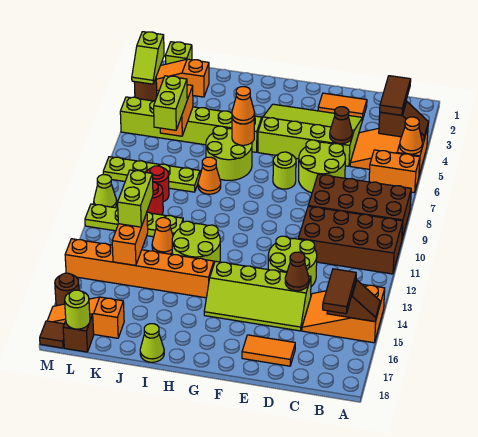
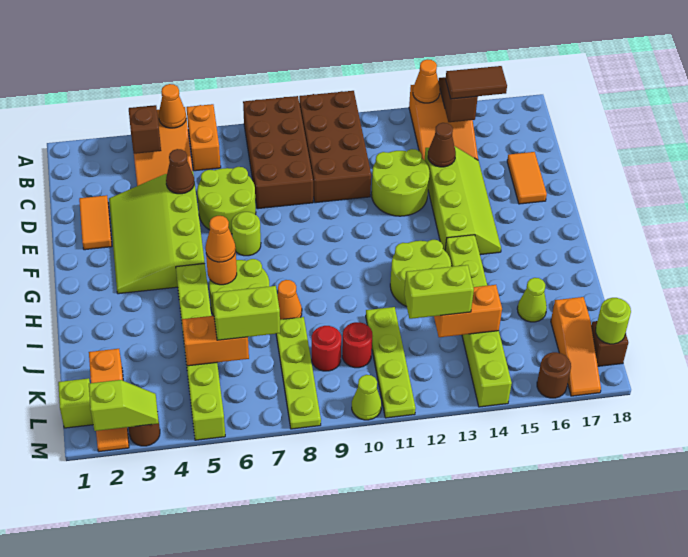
brown tile B3:B4 level 3 -> none
orange brick H14:M14 level 1 -> lime brick H14:M14 level 1
lime cone I18 level 1 -> lime cone J16 level 1
orange cone J12 level 1 -> orange cone A14 level 2
brown tile M18 level 1 -> none

